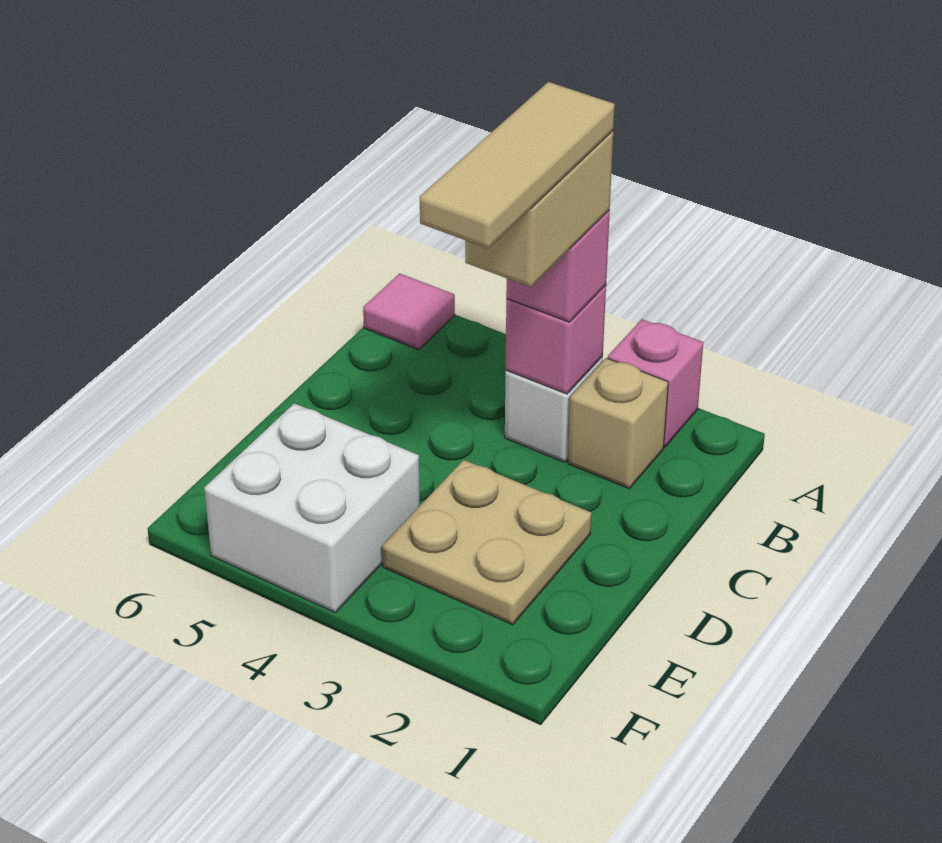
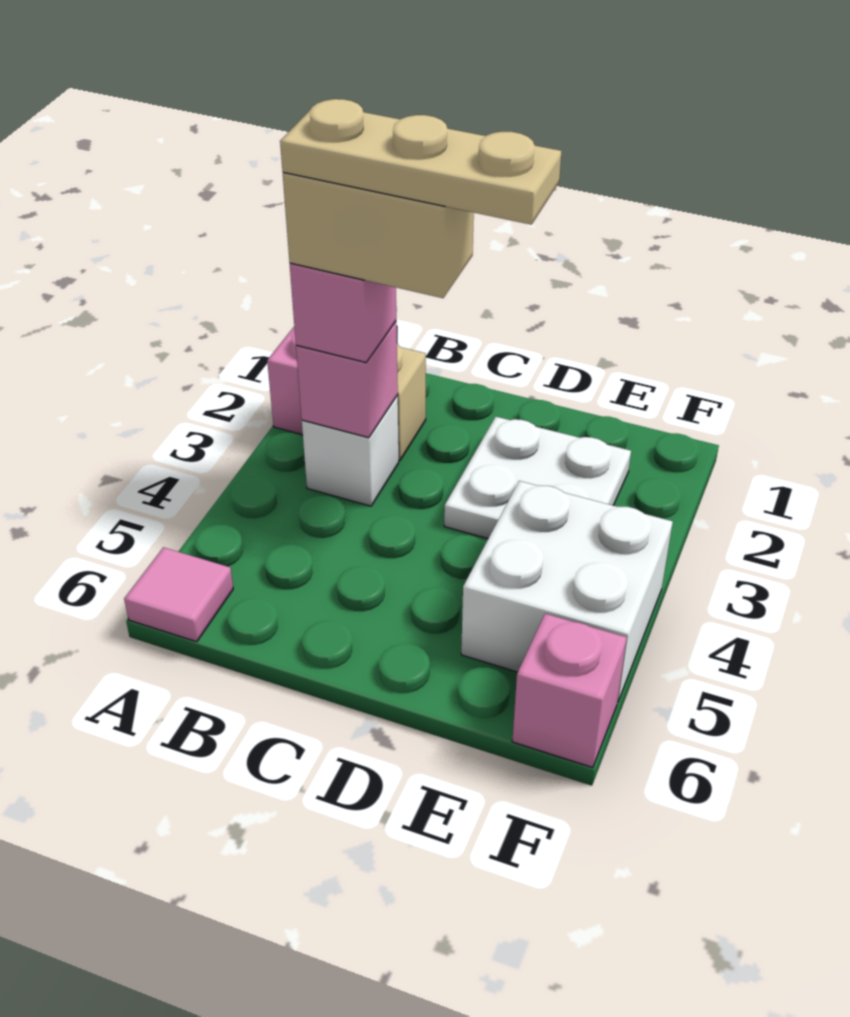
tan tile B3:D3 level 5 -> tan plate B3:D3 level 5
tan plate D2:E3 level 1 -> white plate D2:E3 level 1
none -> pink brick F6 level 1

